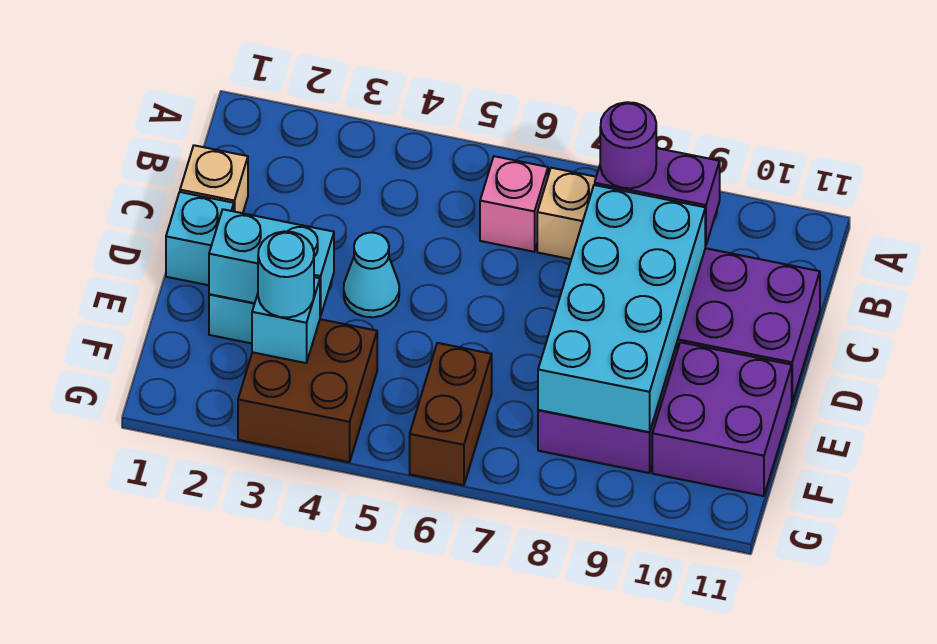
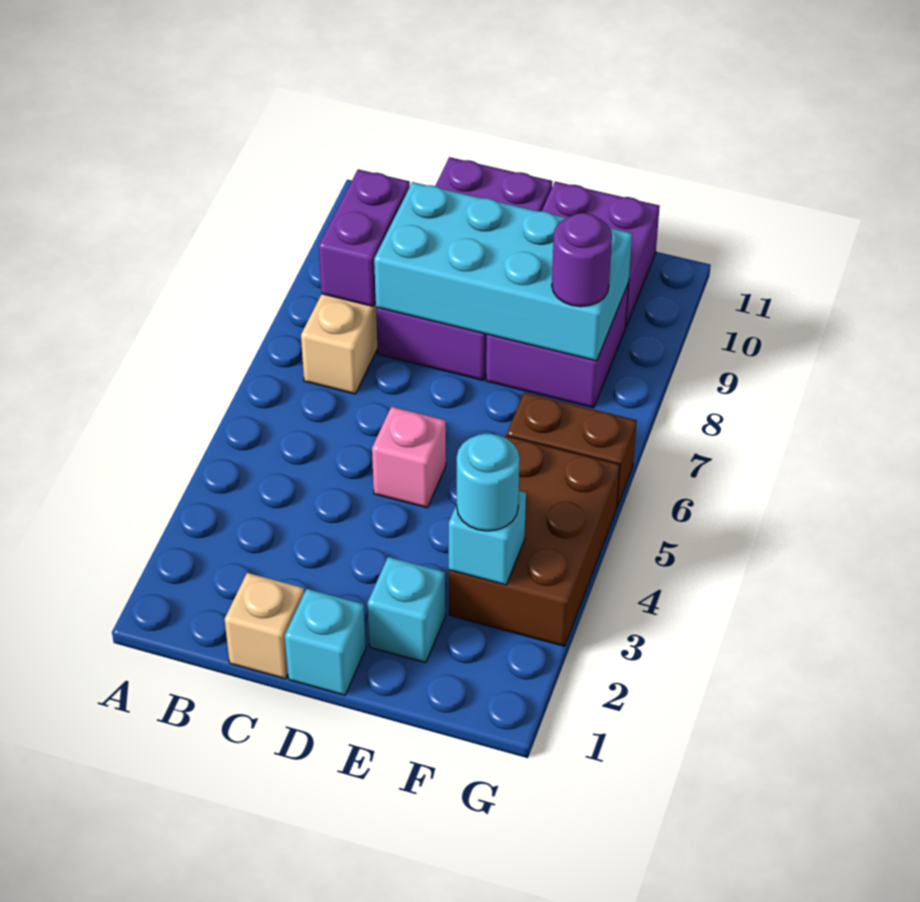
pink brick B6 level 1 -> pink brick D5 level 1
purple round brick B8 level 3 -> purple round brick F8 level 3
cyan cone D4 level 1 -> none
cyan brick E2:E3 level 2 -> none
brown brick F3:G4 level 1 -> brown brick F3:G5 level 1

